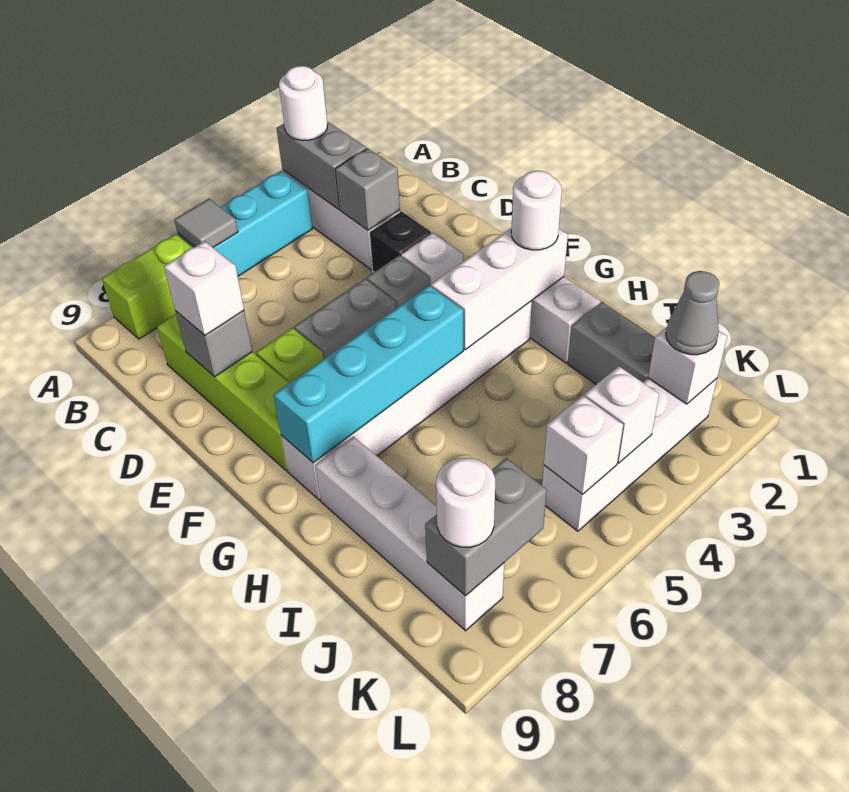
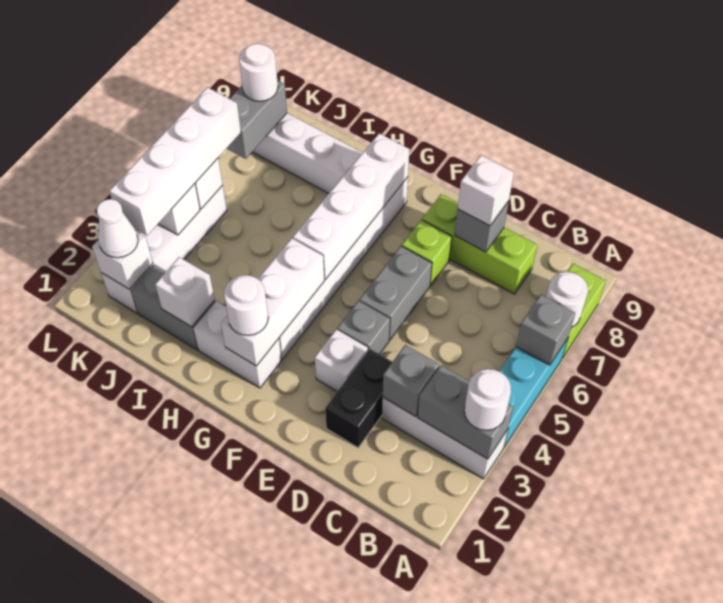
grey tile A6 level 2 -> grey brick A6 level 2
none -> white round brick A7 level 2
lime brick C8:F8 level 1 -> lime brick C8:E8 level 1
black brick D3 level 1 -> black brick D2:D3 level 1
cyan brick G5:G8 level 2 -> white brick G5:G8 level 2
none -> white brick I2 level 2
grey cone K2 level 3 -> white cone K2 level 3
none -> white brick K3:K6 level 3

